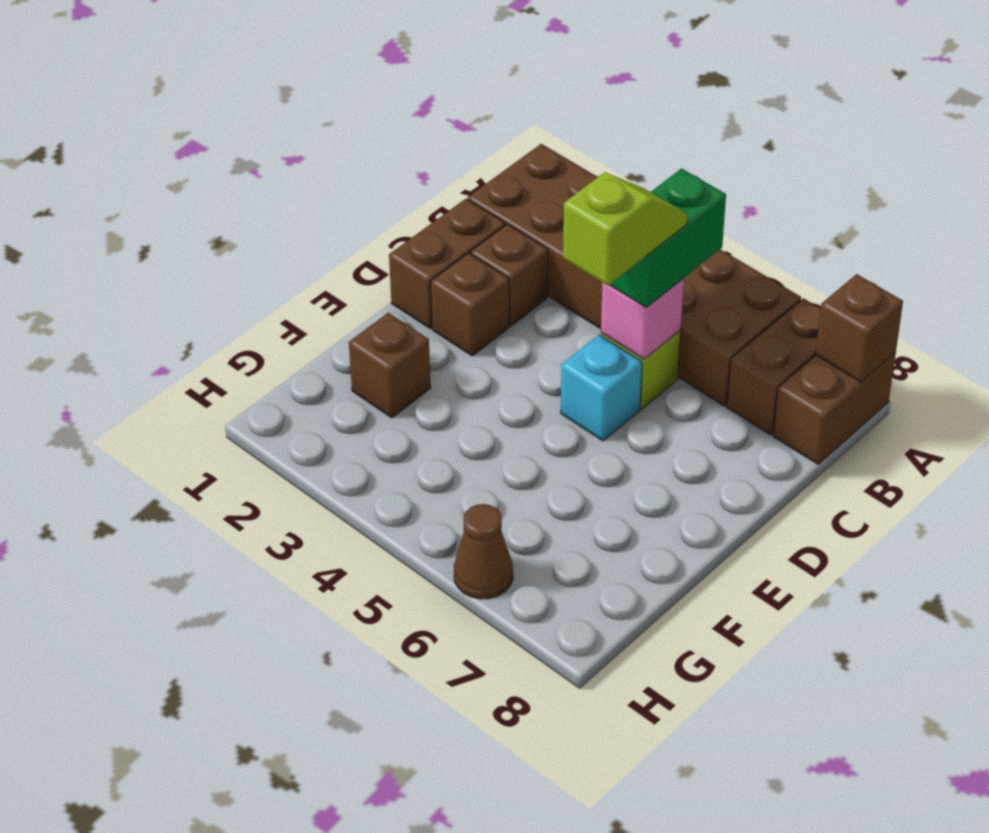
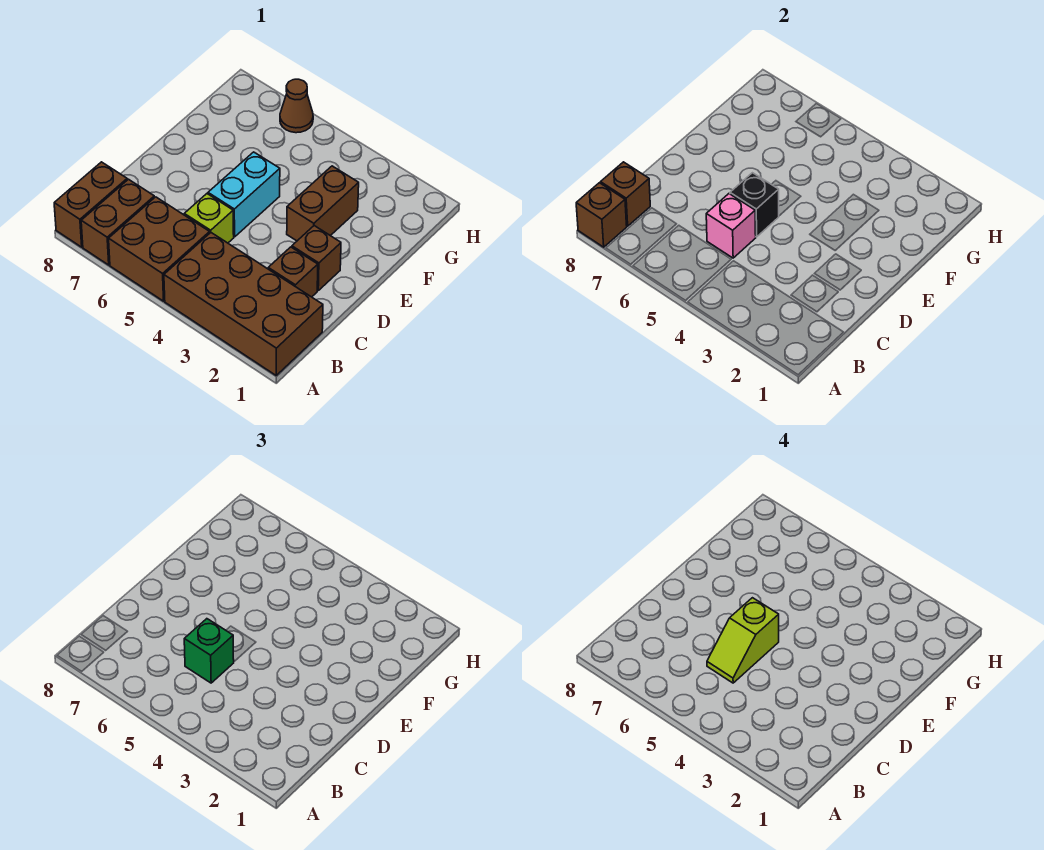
green brick B5:C5 level 3 -> green brick C5 level 3
brown brick C1:D1 level 1 -> brown brick E3:F3 level 1
cyan brick D5 level 1 -> cyan brick D5:E5 level 1
none -> black brick D5 level 2
brown brick F2 level 1 -> brown brick B8 level 2

